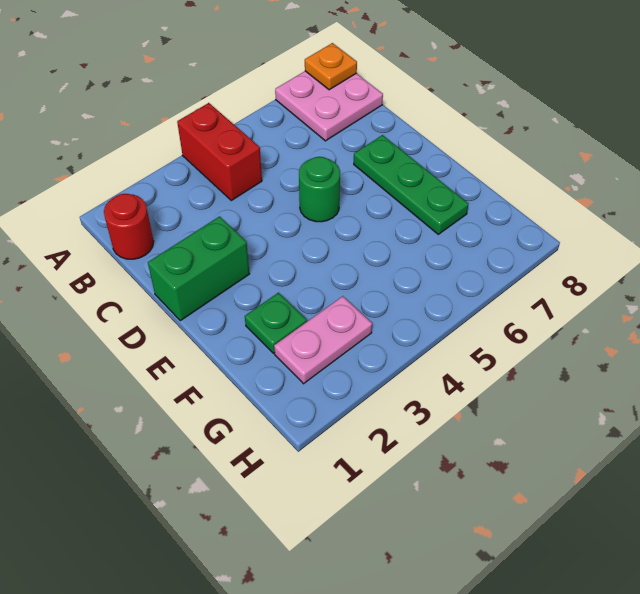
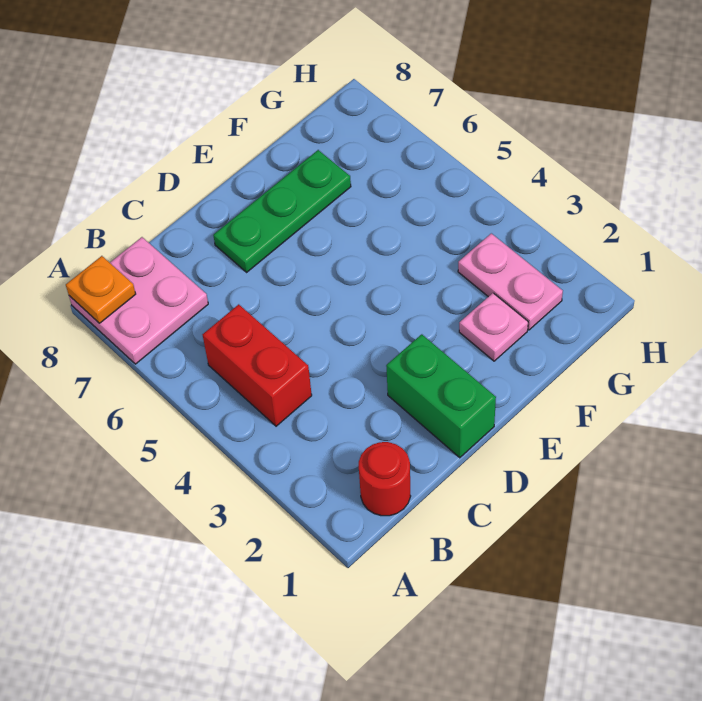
red brick A4:B4 level 1 -> red brick B4:B5 level 1
green round brick D5 level 1 -> none
green plate F2 level 1 -> pink plate F2 level 1

